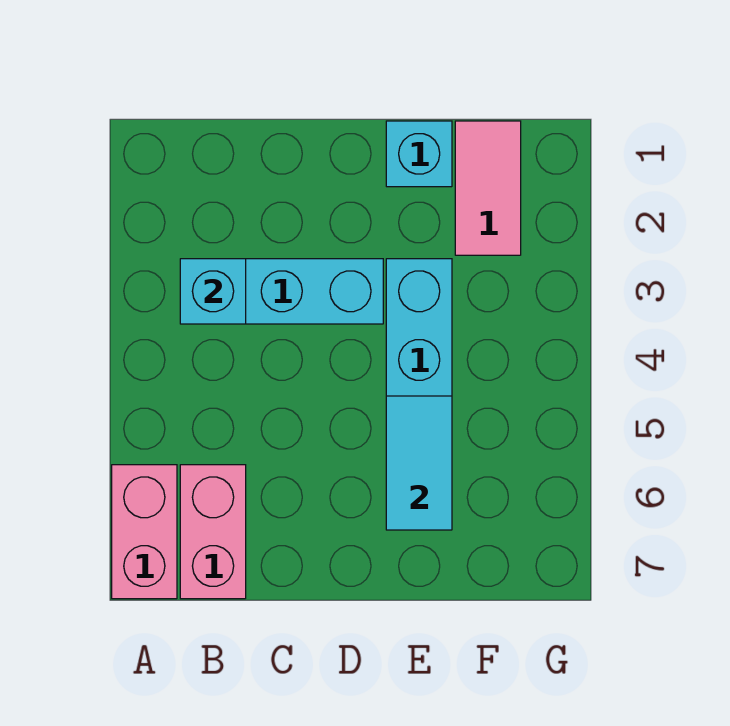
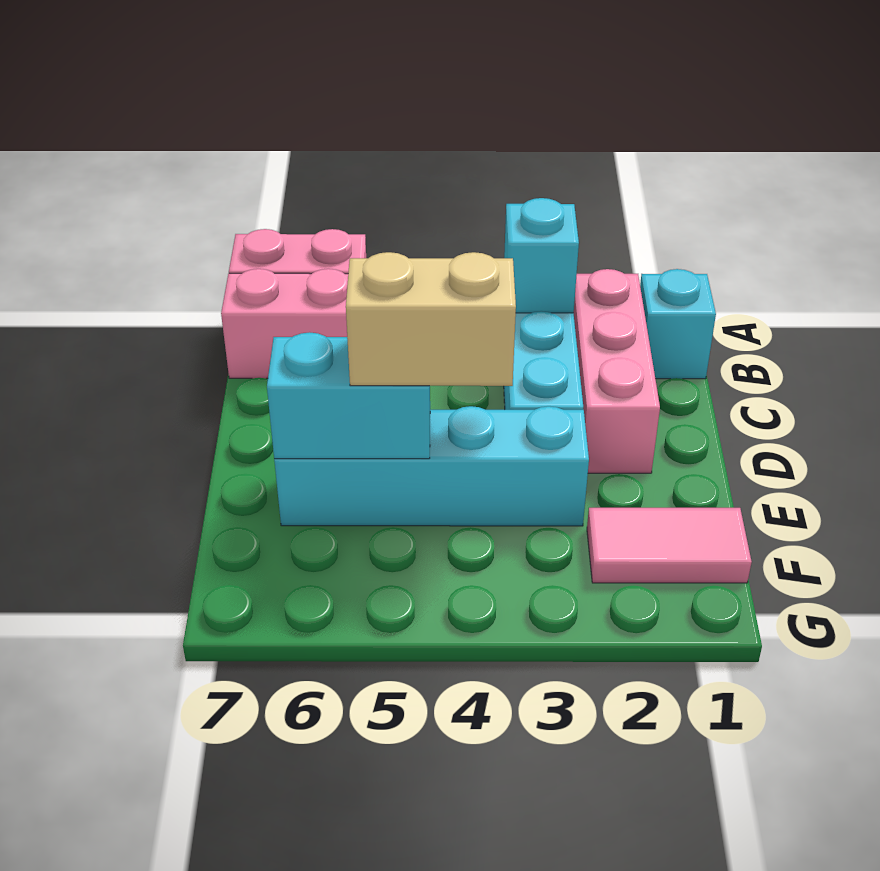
none -> pink brick B2:D2 level 1
cyan brick E1 level 1 -> cyan brick B1 level 1
none -> tan brick E4:E5 level 3
cyan tile E5:E6 level 2 -> cyan brick E5:E6 level 2

